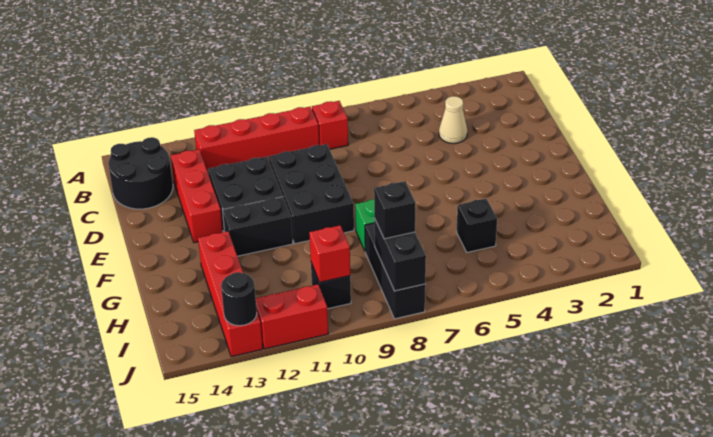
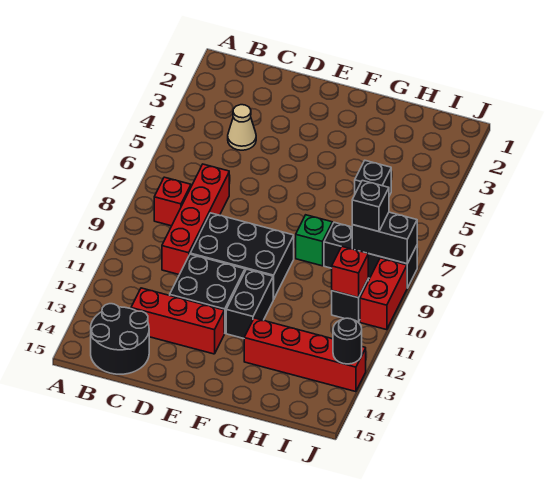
red brick B9:B12 level 1 -> red brick C7:C10 level 1
red brick J11:J12 level 1 -> red brick J9:J10 level 1

